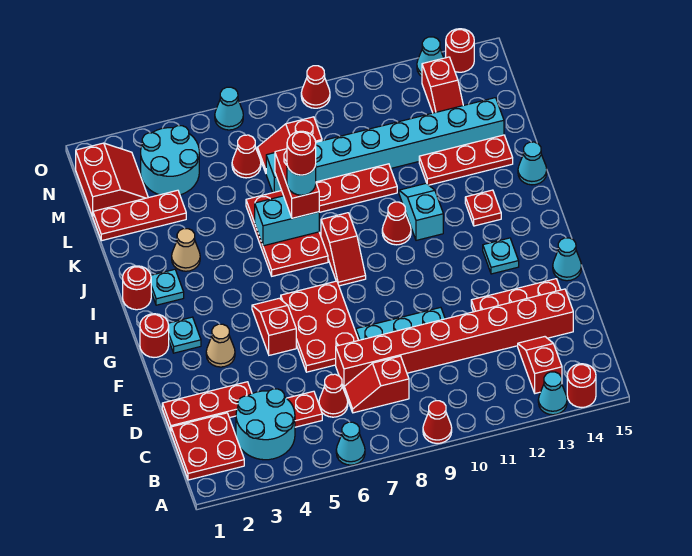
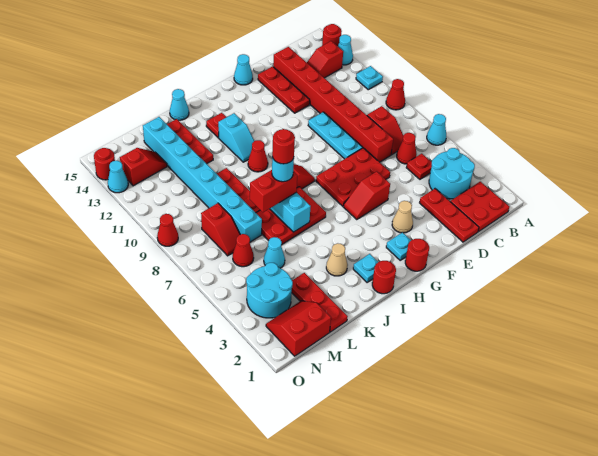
cyan plate G13 level 1 -> cyan plate A11 level 1
cyan slope I11:J11 level 1 top I -> cyan slope I11:I12 level 1 top 12
cyan cone O6 level 1 -> cyan cone L5 level 1

